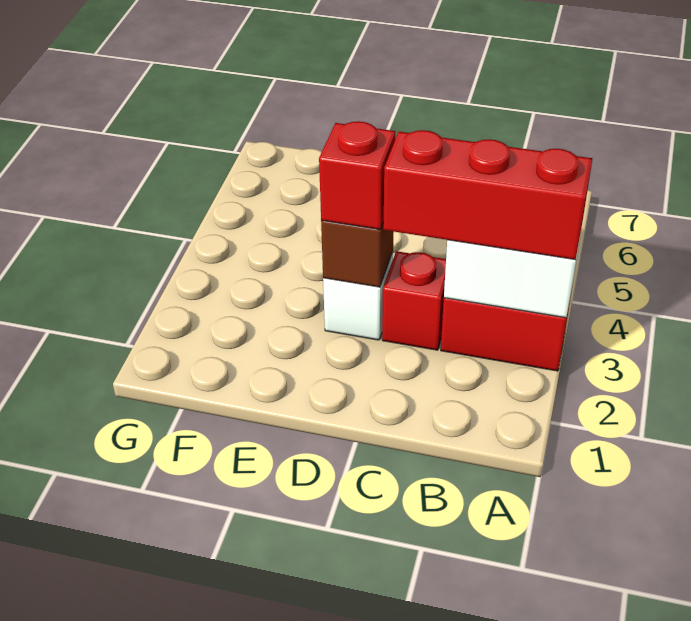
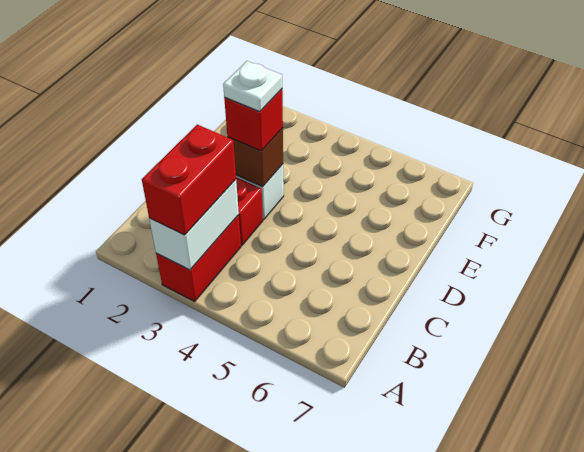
red brick A3:C3 level 3 -> red brick A3:B3 level 3
none -> white plate D3 level 4

